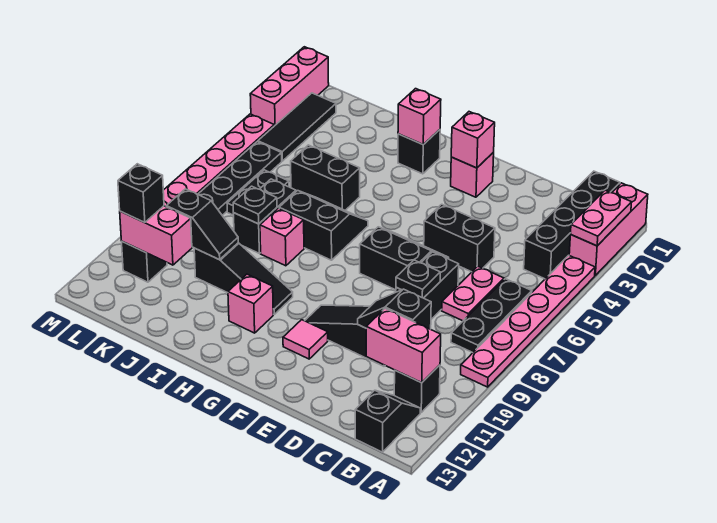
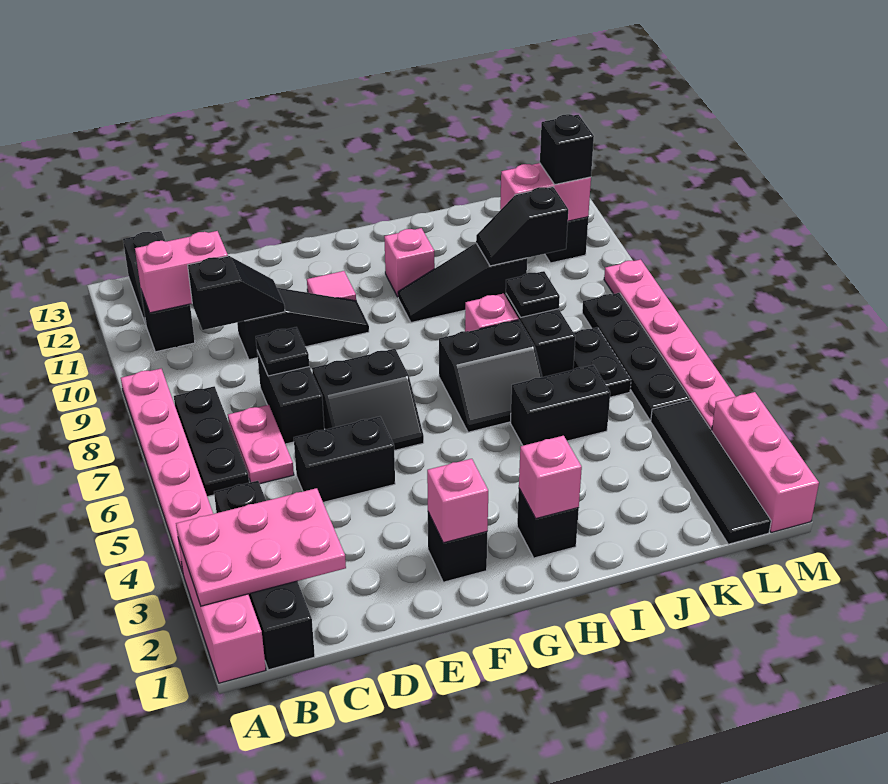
pink plate A2:A3 level 2 -> pink plate A2:C3 level 2
pink brick F2 level 1 -> black brick F2 level 1
black tile L2:L4 level 1 -> black tile L1:L4 level 1

